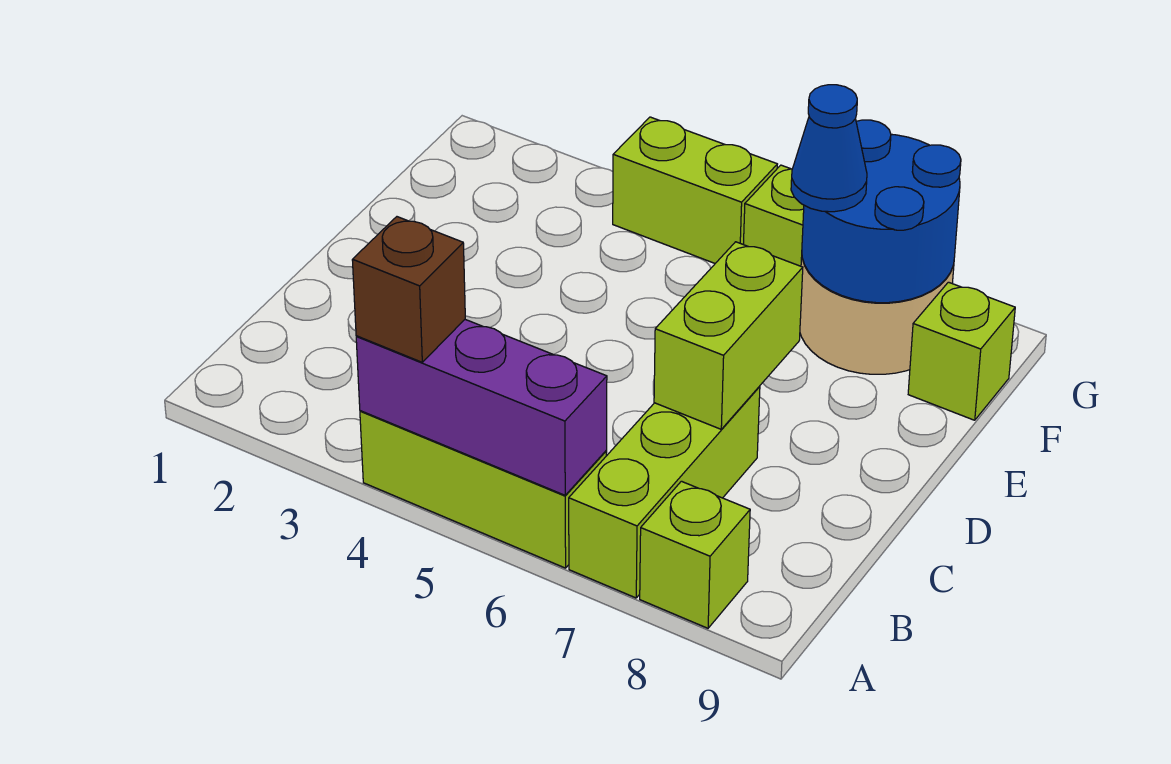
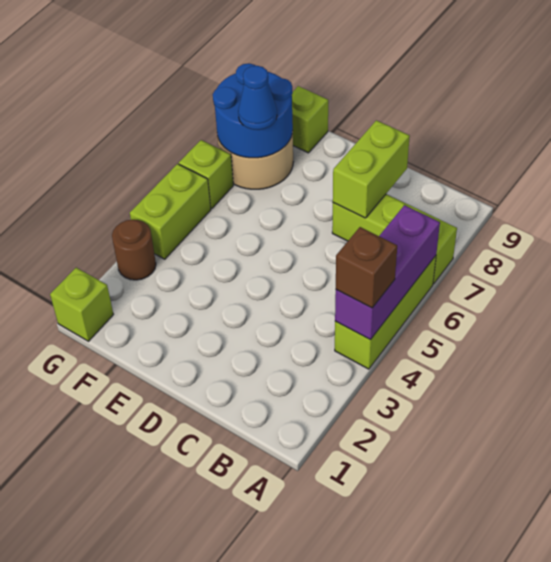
lime brick A8 level 1 -> lime brick G1 level 1
lime brick C7:D7 level 2 -> lime brick C7:C8 level 2
none -> brown round brick G3 level 1

